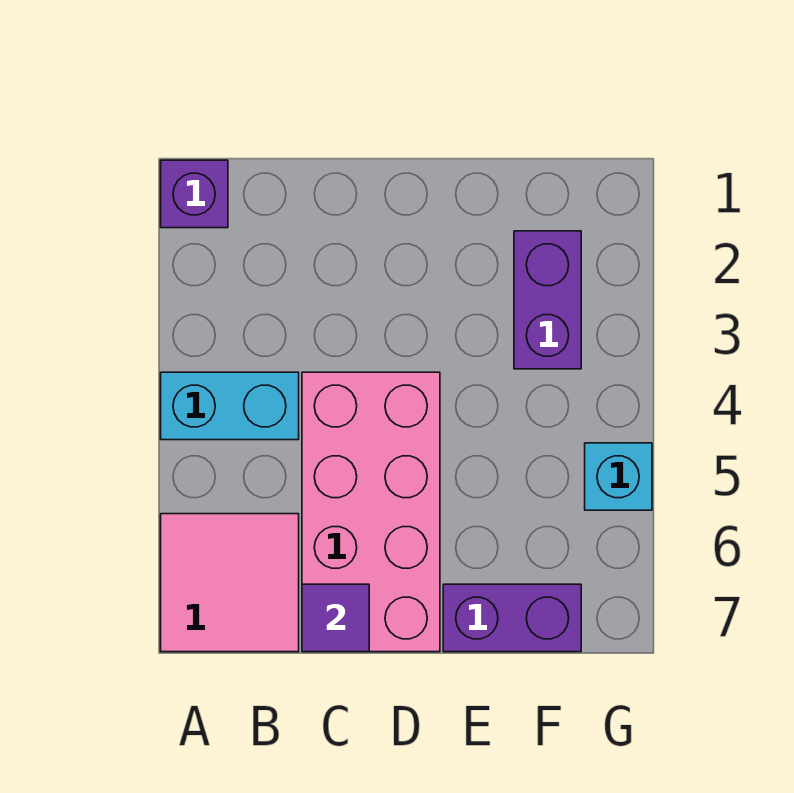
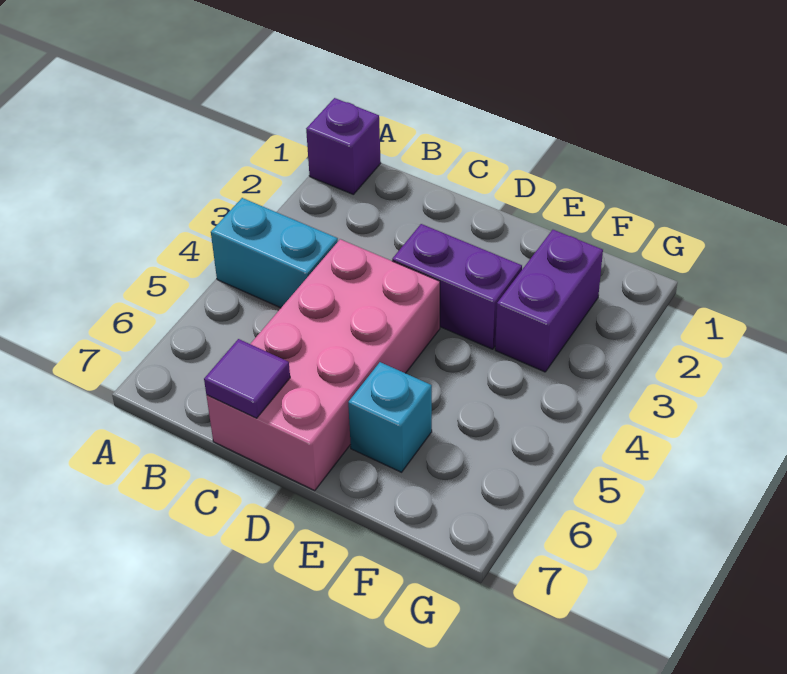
pink tile A6:B7 level 1 -> none
purple brick E7:F7 level 1 -> purple brick D3:E3 level 1
cyan brick G5 level 1 -> cyan brick E6 level 1

